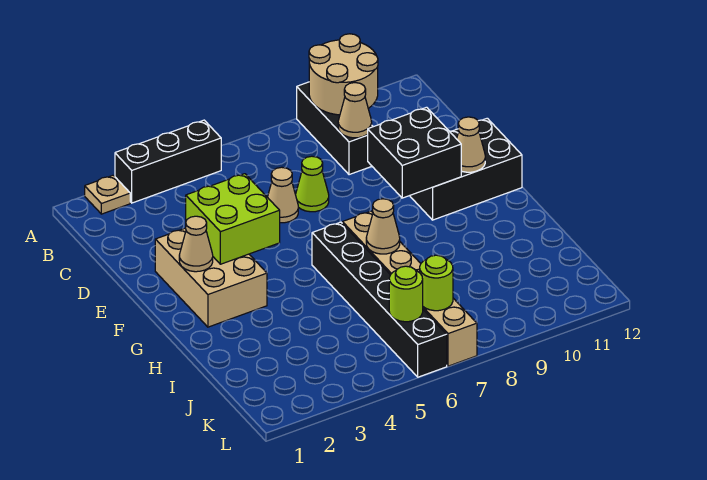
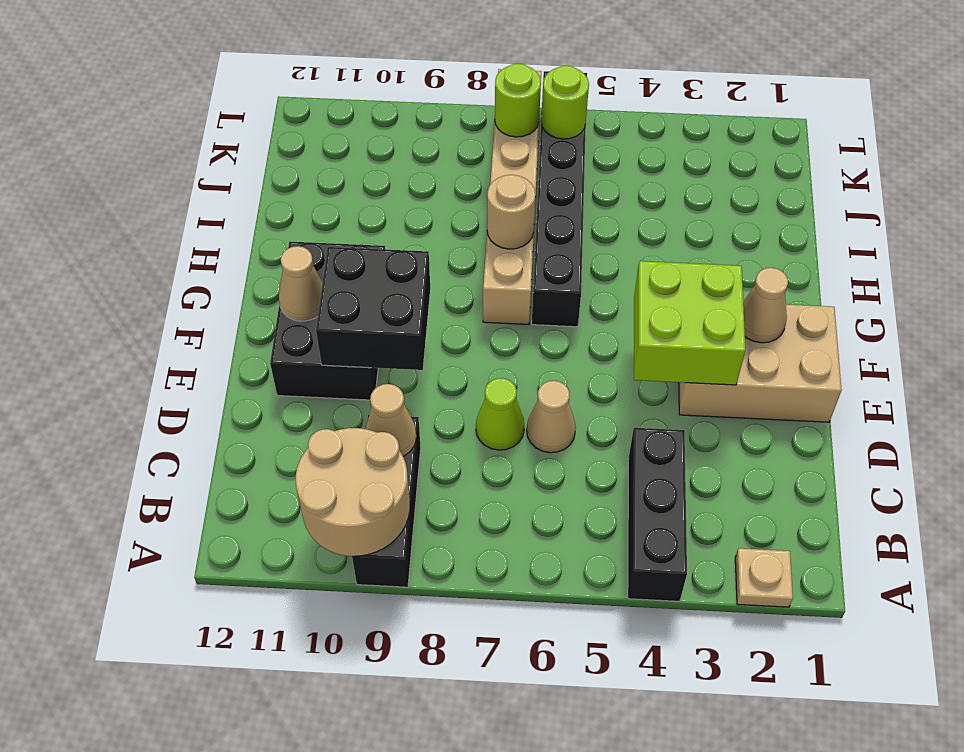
black brick A3:A5 level 1 -> black brick A4:C4 level 1
tan brick E2:G3 level 1 -> tan brick E1:F3 level 1
black brick E10:F12 level 1 -> black brick E10:G11 level 1
tan cone H7 level 2 -> tan round brick H7 level 2

